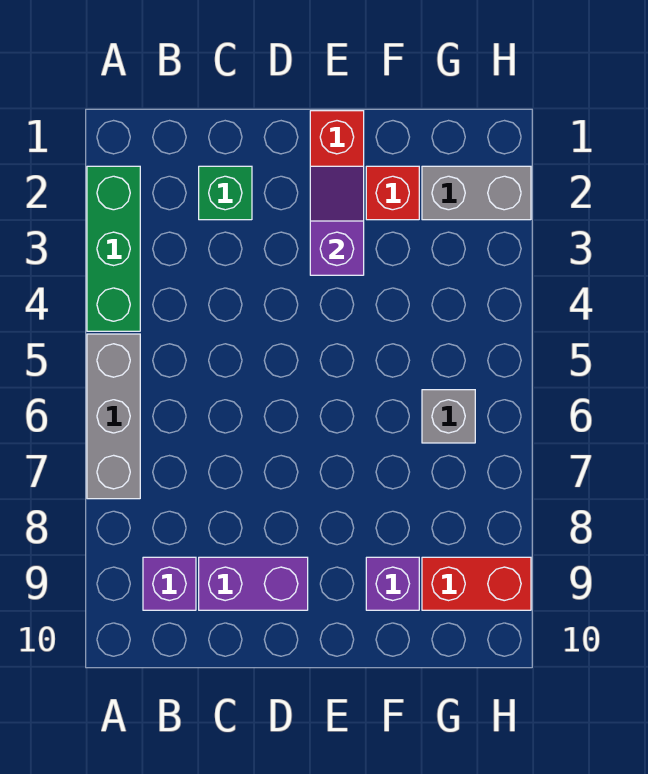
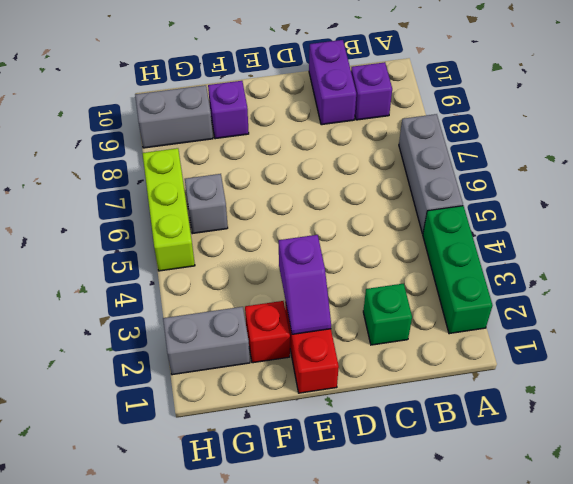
purple brick C9:D9 level 1 -> purple brick C9:C10 level 1
red brick G9:H9 level 1 -> grey brick G9:H9 level 1
none -> lime brick H5:H7 level 1

